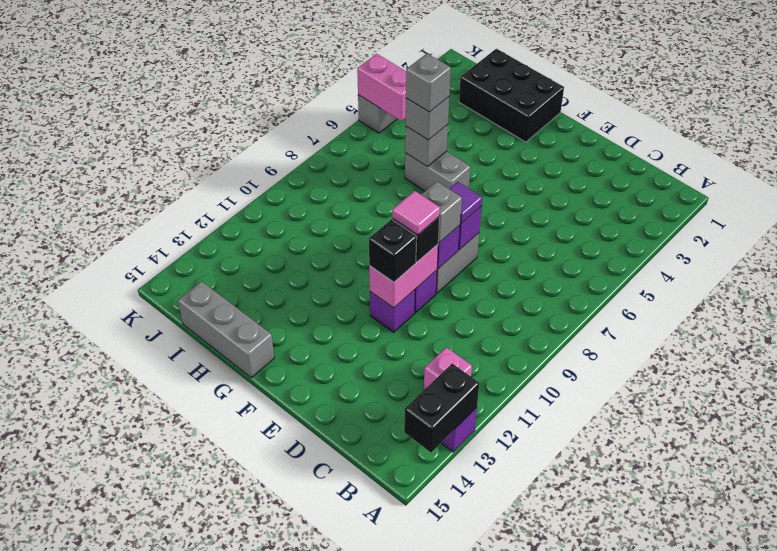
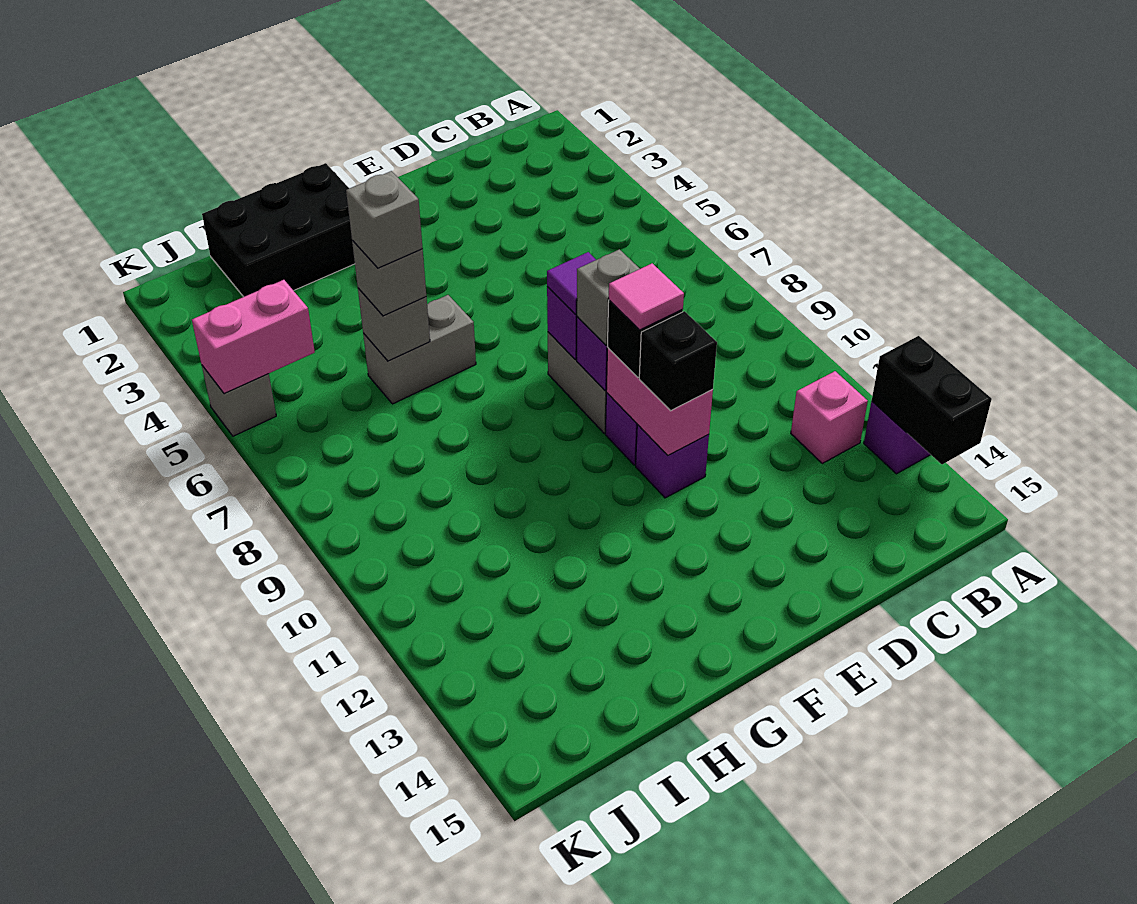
grey brick G15:I15 level 1 -> none

